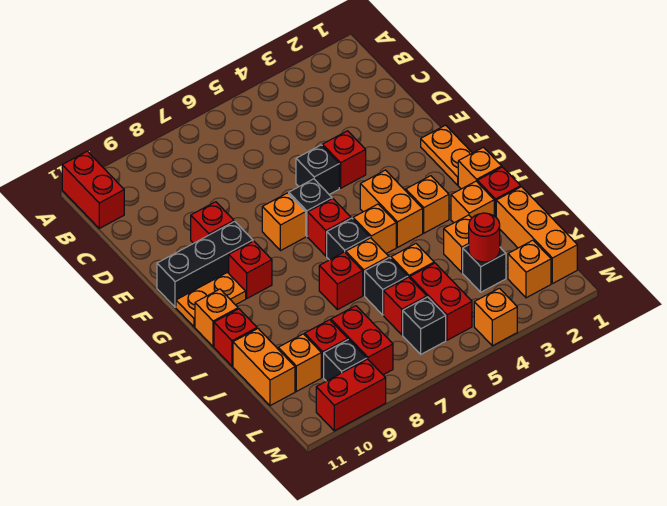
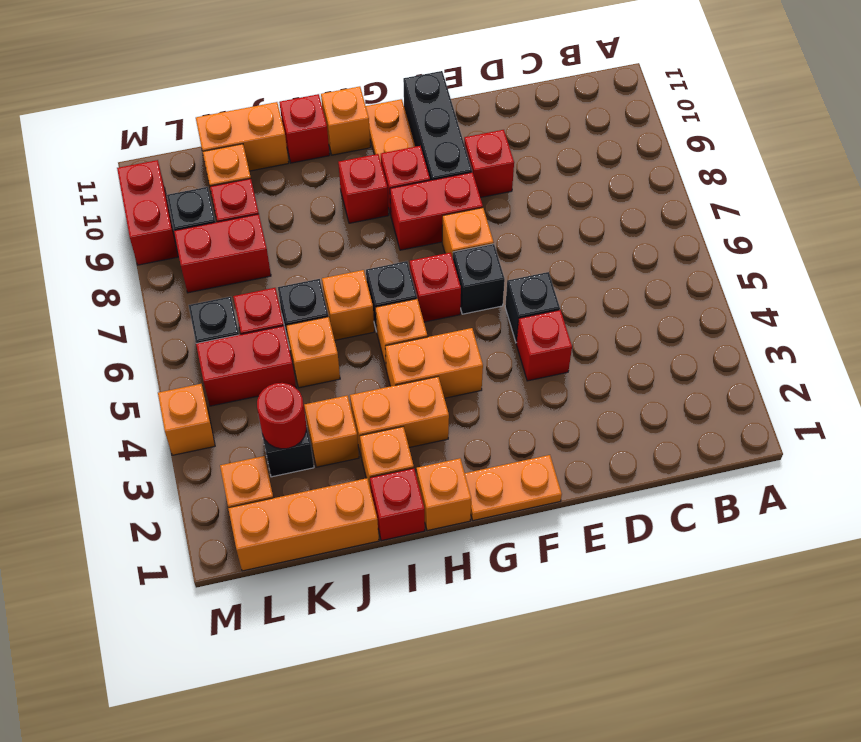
red brick A11:B11 level 1 -> red brick F8:G8 level 1
orange brick H3 level 1 -> orange brick H3:I3 level 1
red brick I7 level 1 -> red brick H9 level 1

